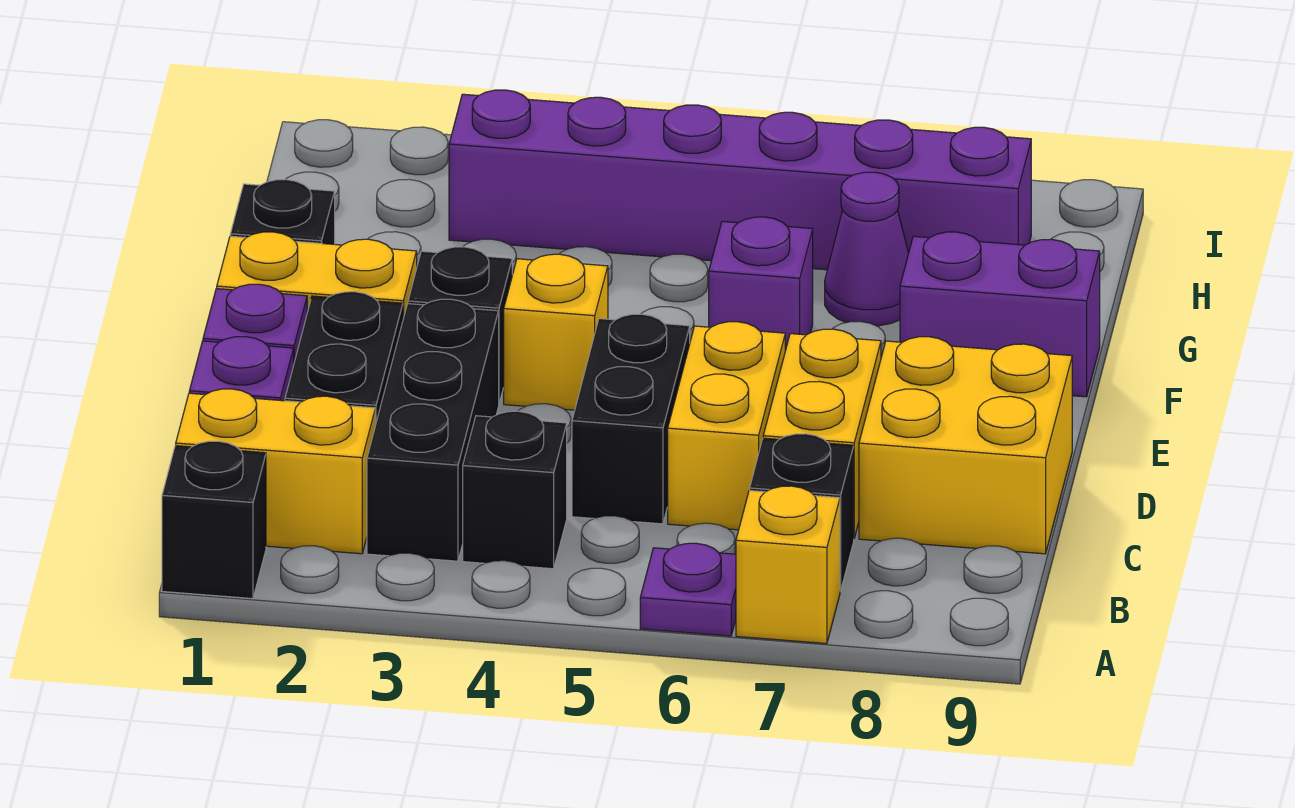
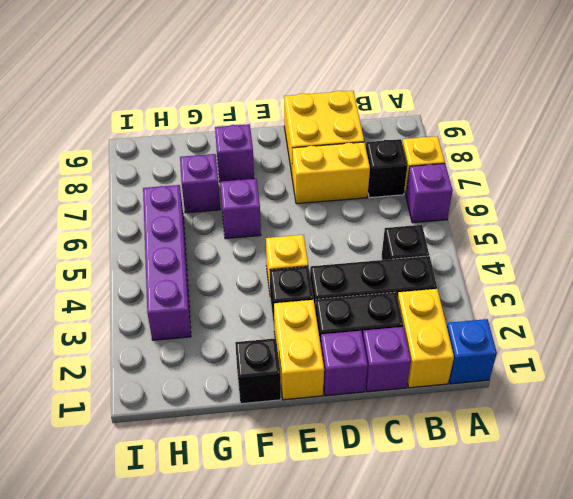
black brick A1 level 1 -> blue brick A1 level 1
purple plate A6 level 1 -> purple brick A6 level 1
black brick C5:D5 level 1 -> none
yellow brick C6:D6 level 1 -> none
purple brick F8:F9 level 1 -> purple brick F8 level 1
purple cone G7 level 1 -> purple brick G7 level 1
purple brick H3:H8 level 1 -> purple brick H3:H6 level 1

